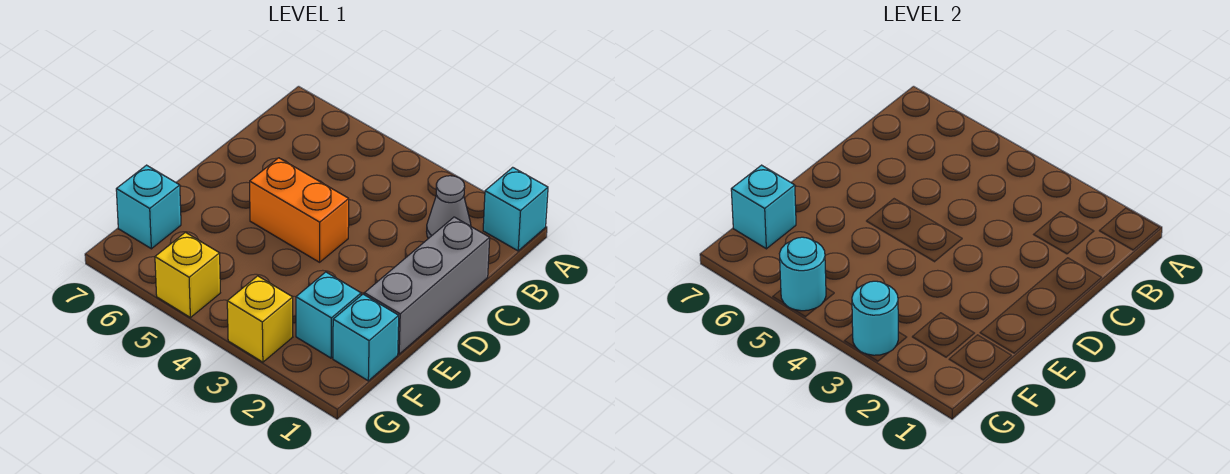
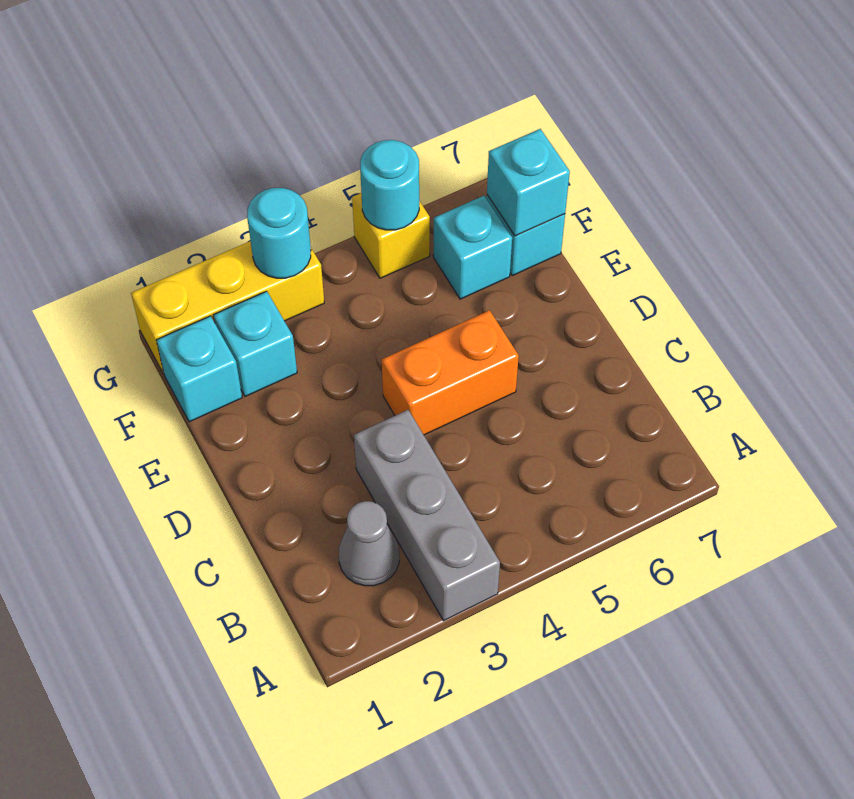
cyan brick A1 level 1 -> cyan brick F6 level 1
grey brick C1:E1 level 1 -> grey brick A3:C3 level 1
yellow brick G3 level 1 -> yellow brick G1:G3 level 1

